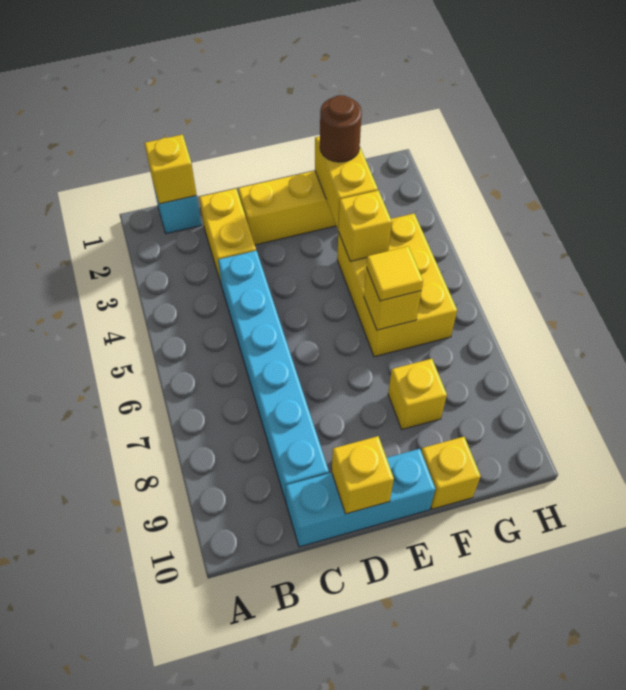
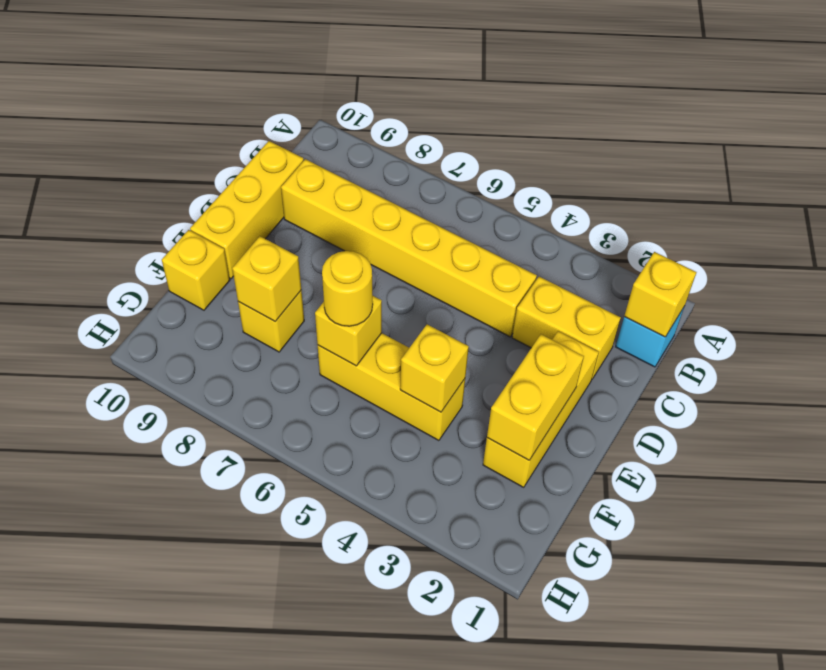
cyan brick C4:C9 level 1 -> yellow brick C4:C9 level 1
cyan brick C10:E10 level 1 -> yellow brick C10:E10 level 1
yellow brick D10 level 2 -> yellow brick F8 level 2
yellow brick F2:F3 level 2 -> yellow brick E2:F2 level 2
brown round brick F2 level 3 -> none
yellow brick F4:G6 level 1 -> yellow brick F4:F6 level 1
yellow tile F6 level 3 -> yellow round brick F6 level 3

